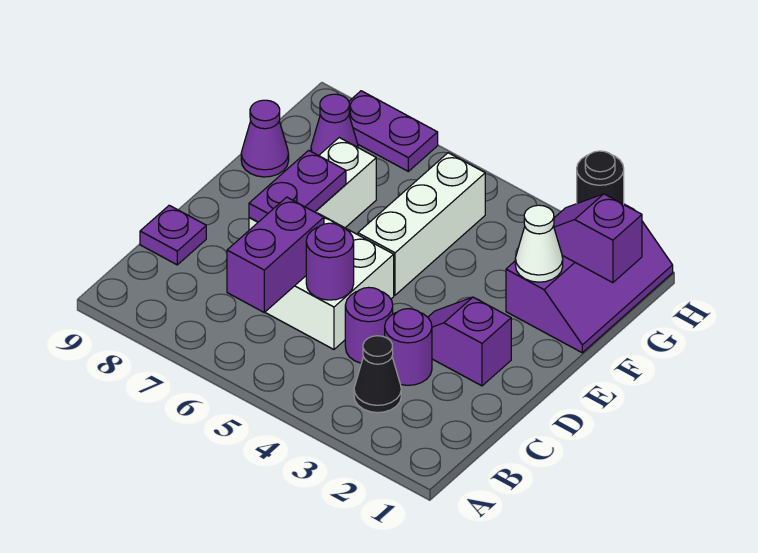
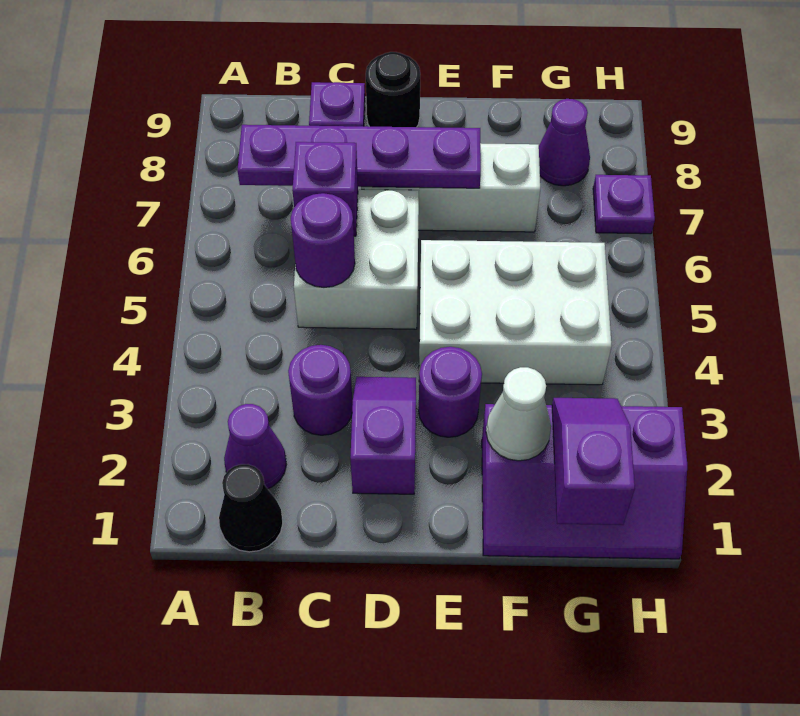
black cone B3 level 1 -> black cone B1 level 1
purple brick B6:C6 level 2 -> purple brick C6 level 2
purple round brick C4 level 1 -> purple round brick E3 level 1
purple plate D7:E7 level 2 -> purple plate B7:E7 level 2
white brick E5:G5 level 1 -> white brick E4:G5 level 1
purple cone F9 level 1 -> purple cone B2 level 1
black round brick H2 level 2 -> black round brick D9 level 1
purple plate H7:H8 level 1 -> purple plate H7 level 1

